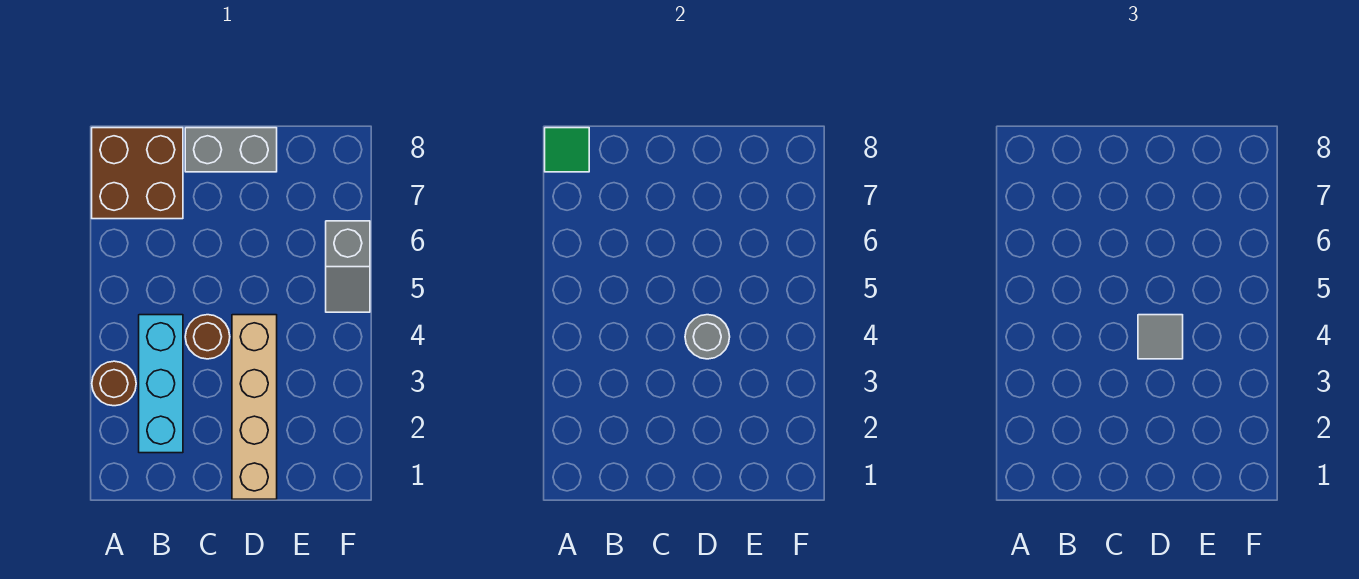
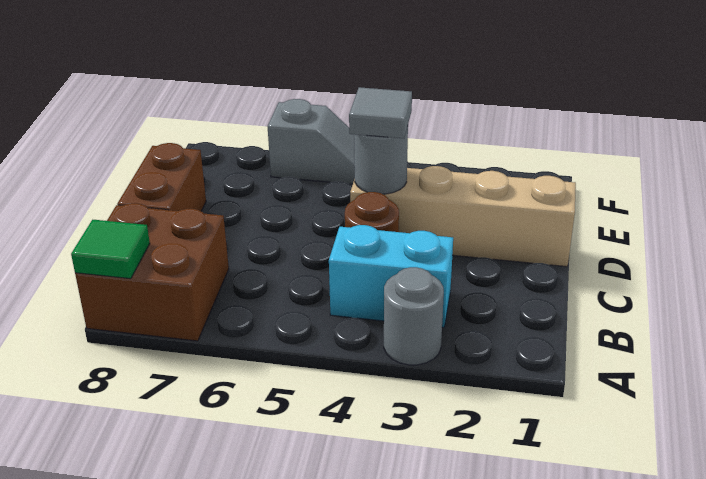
brown round brick A3 level 1 -> grey round brick A3 level 1
cyan brick B2:B4 level 1 -> cyan brick B3:B4 level 1
grey brick C8:D8 level 1 -> brown brick C8:D8 level 1

